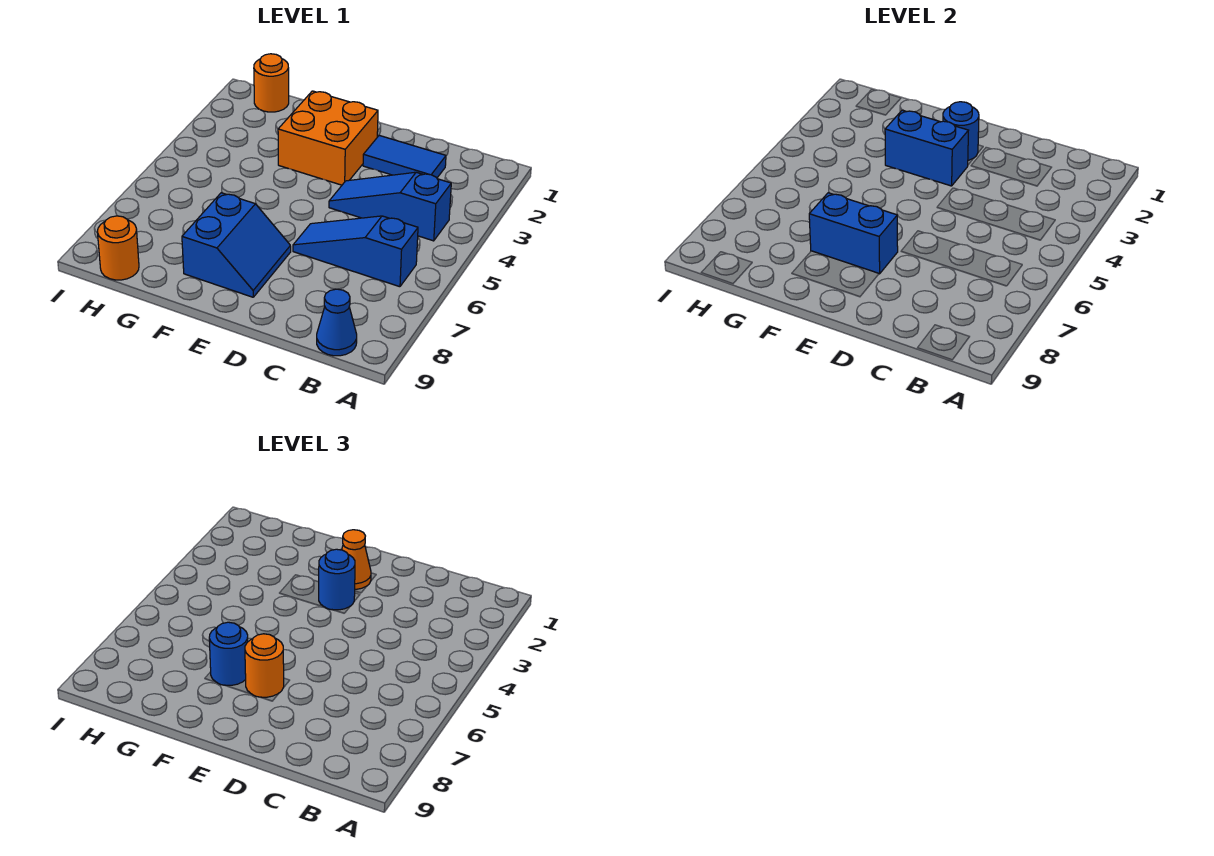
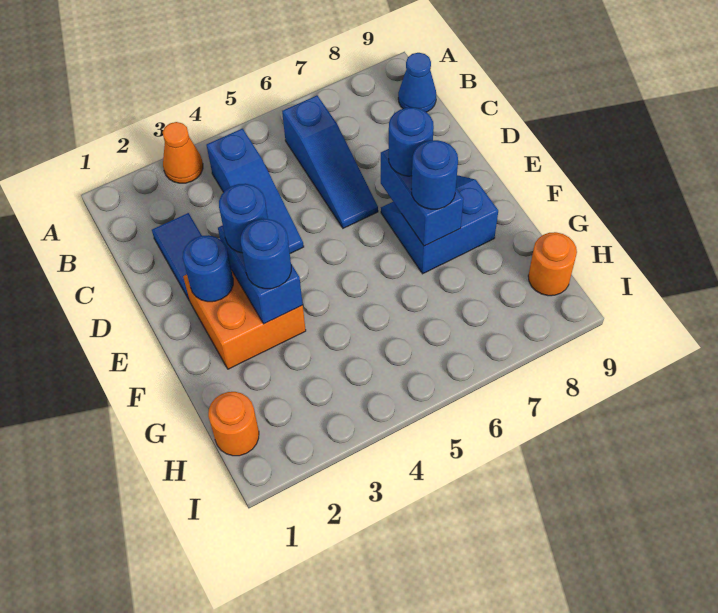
orange cone E2 level 3 -> orange cone A3 level 1
orange round brick E7 level 3 -> blue round brick E7 level 3
none -> blue round brick F3 level 3

